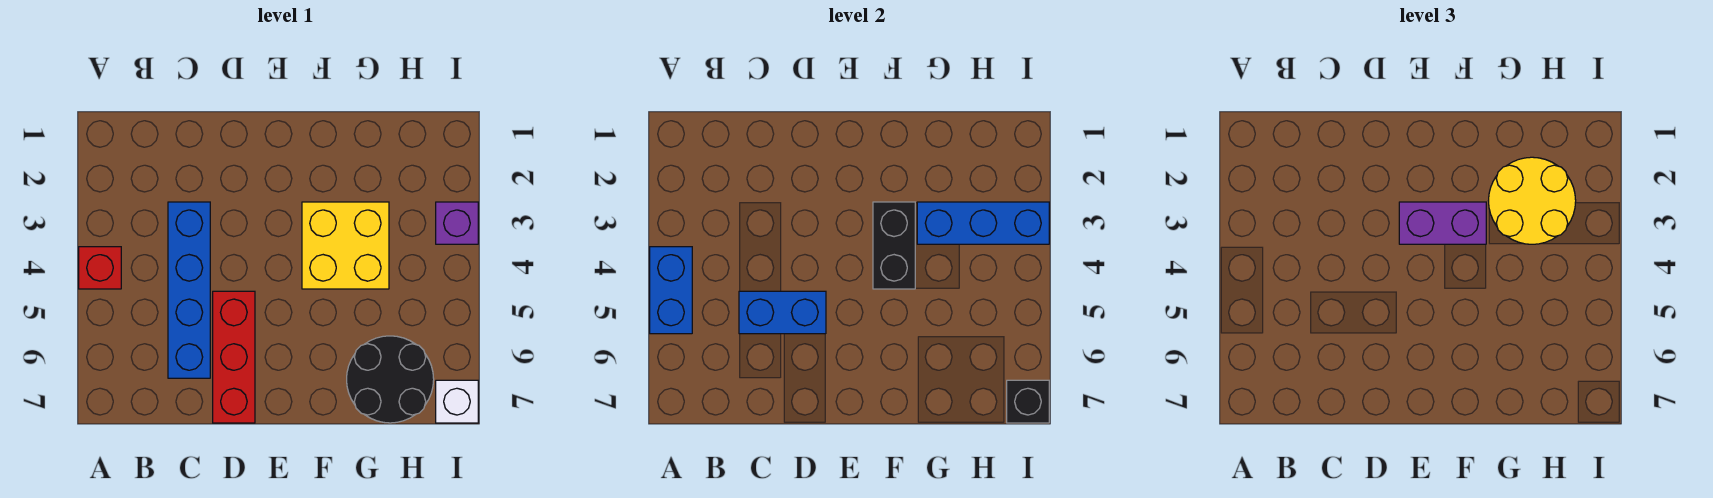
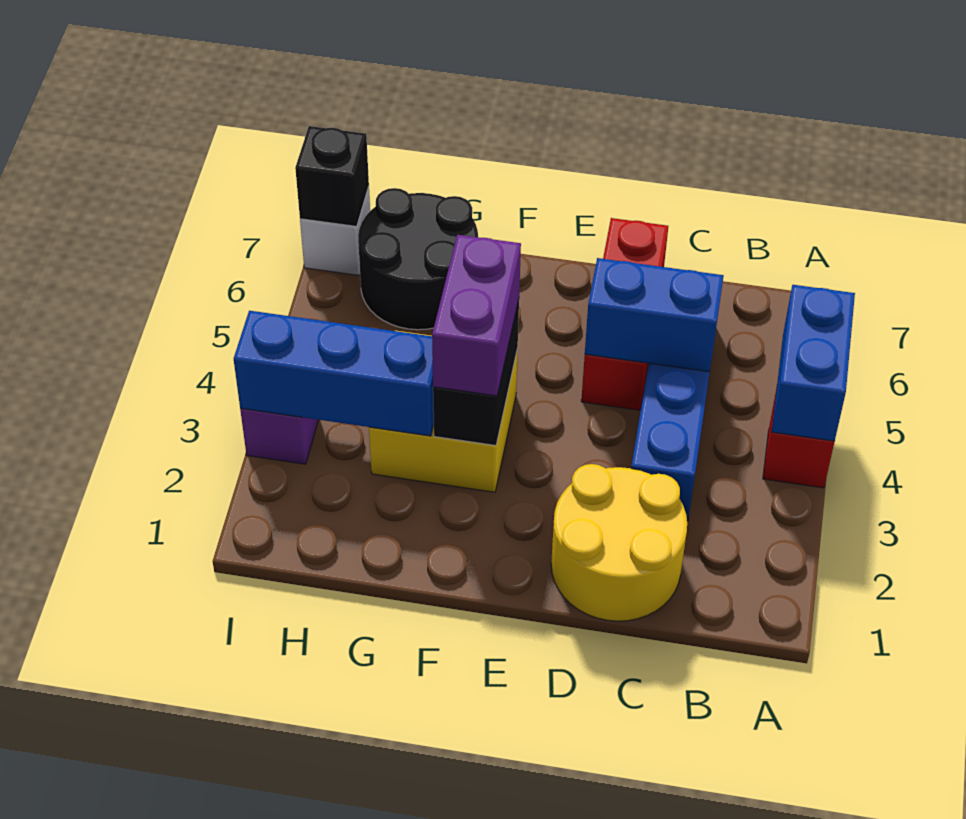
purple brick E3:F3 level 3 -> purple brick F3:F4 level 3
yellow round brick G2:H3 level 3 -> yellow round brick C1:D2 level 1

